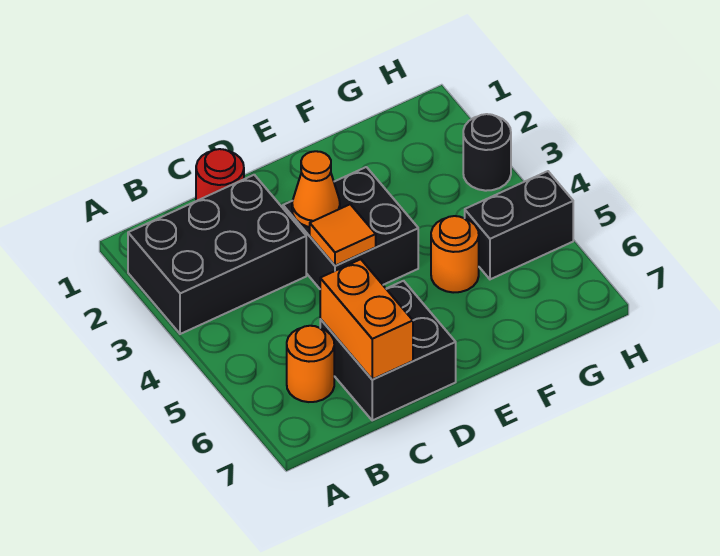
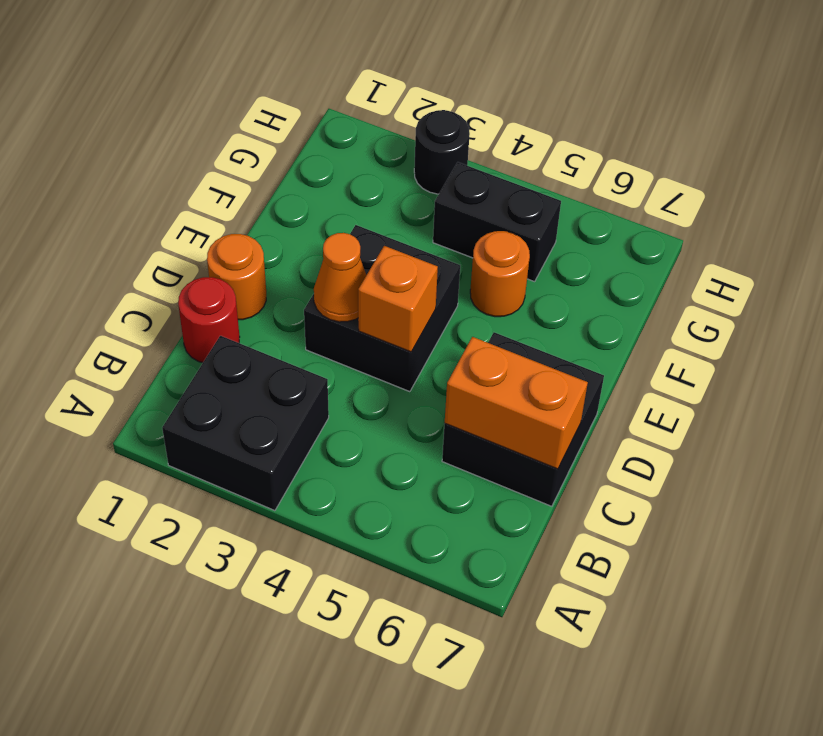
black brick A2:C3 level 1 -> black brick A2:B3 level 1
orange round brick B6 level 1 -> orange round brick D1 level 1
orange tile D4 level 2 -> orange brick D4 level 2
black brick G5:H5 level 1 -> black brick G4:G5 level 1

